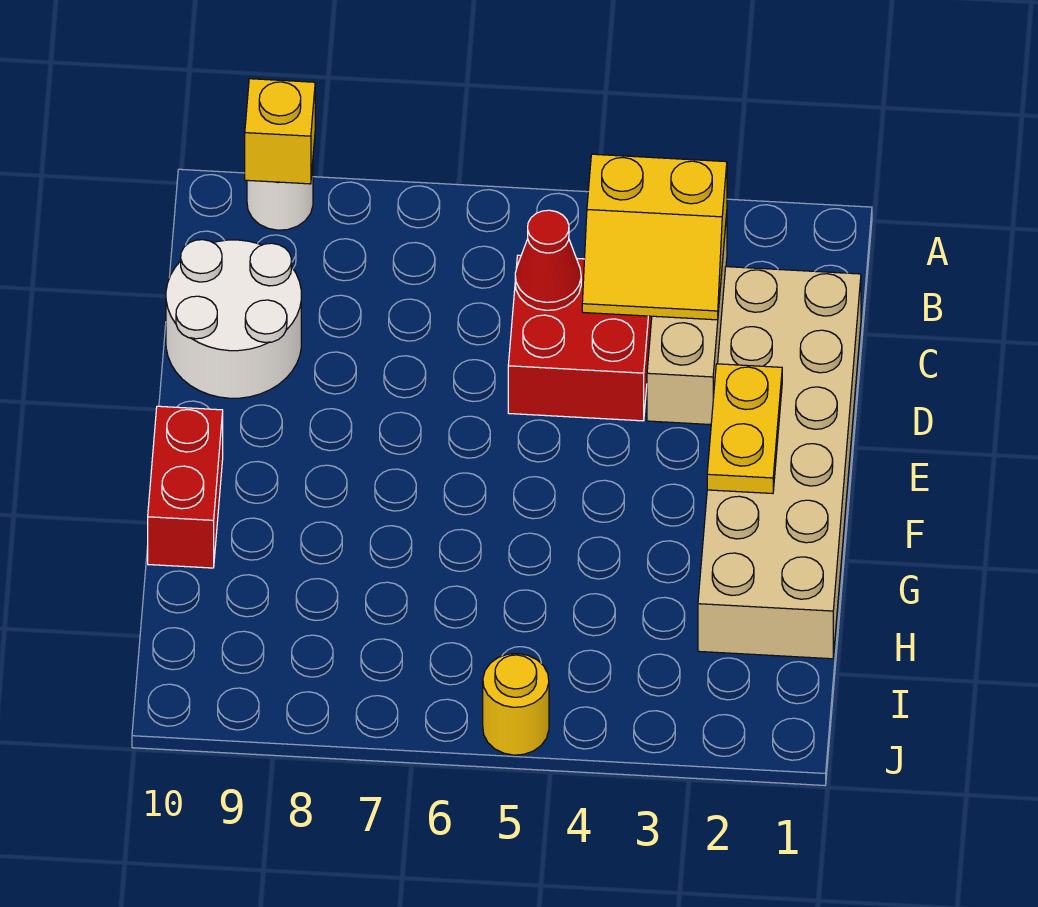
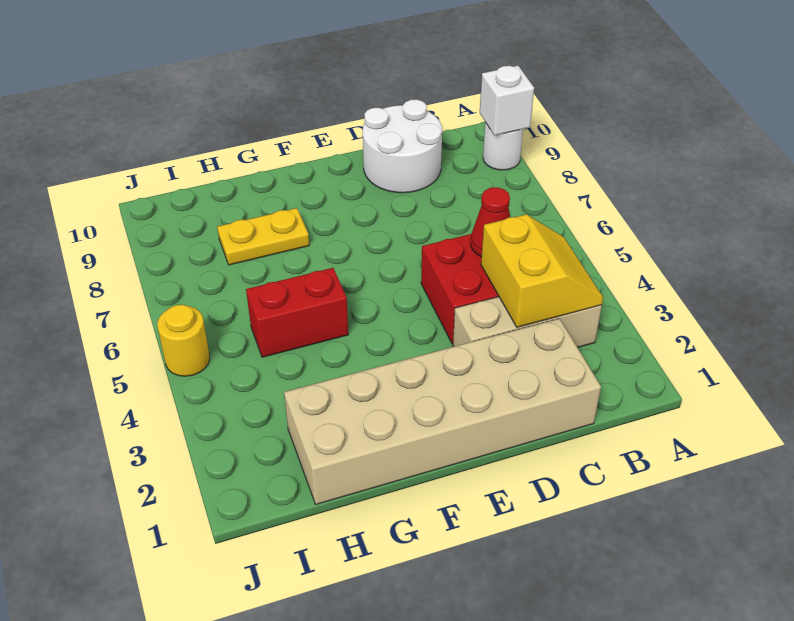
yellow brick A9 level 2 -> white brick A9 level 2
yellow slope B3:C4 level 2 top B -> yellow slope B3:C4 level 2 top C
yellow plate E2:F2 level 2 -> yellow plate G8:H8 level 1
red brick F10:G10 level 1 -> red brick G5:H5 level 1

